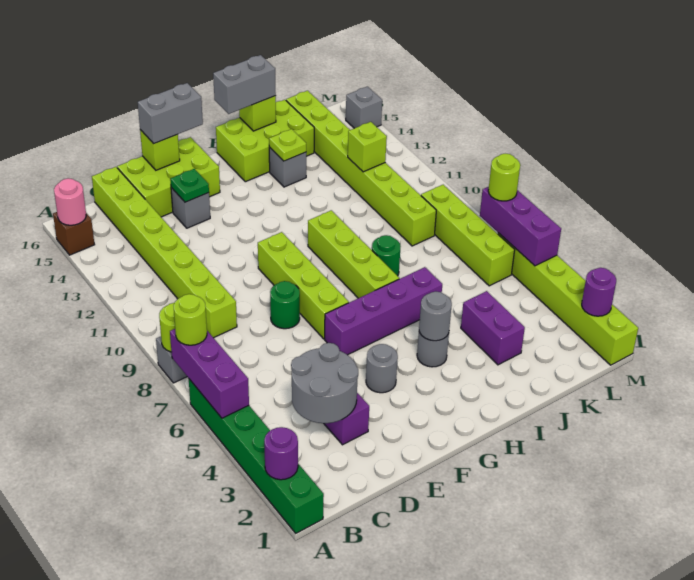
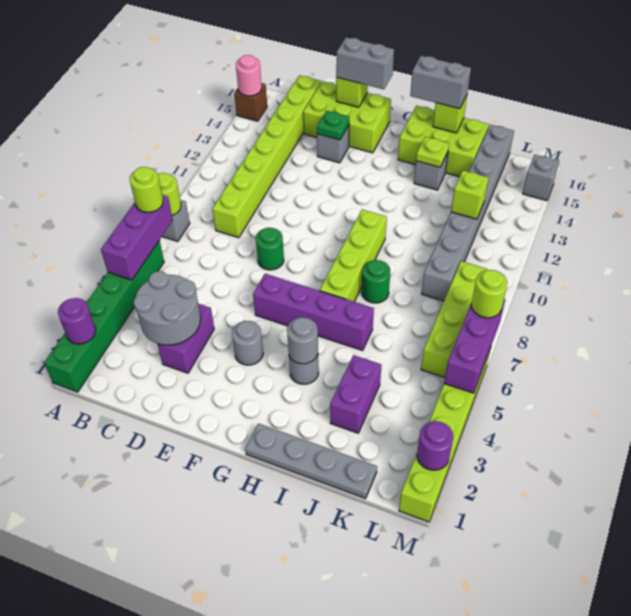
lime brick F7:F10 level 1 -> none
none -> grey plate H1:K1 level 1
lime brick K9:K16 level 1 -> grey brick K9:K16 level 1

